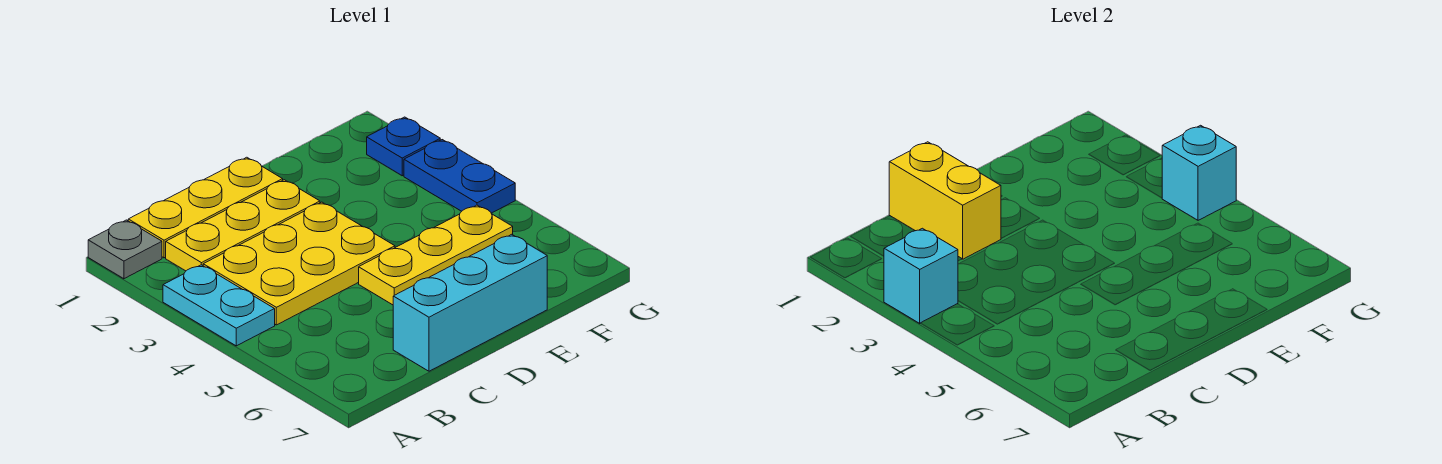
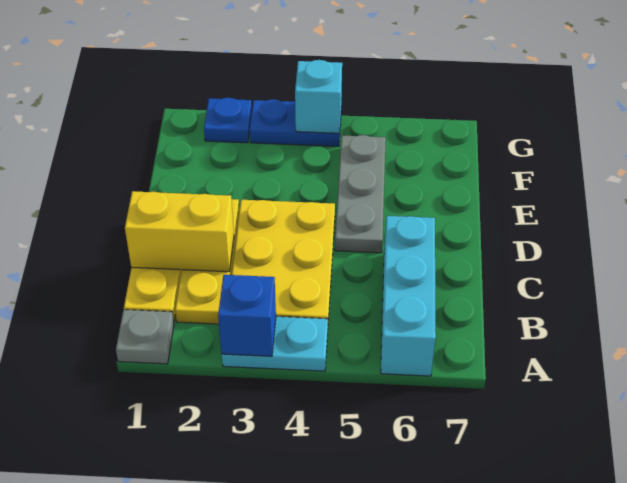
cyan brick A3 level 2 -> blue brick A3 level 2
cyan brick C7:E7 level 1 -> cyan brick A6:C6 level 1
yellow plate D5:F5 level 1 -> grey plate D5:F5 level 1

